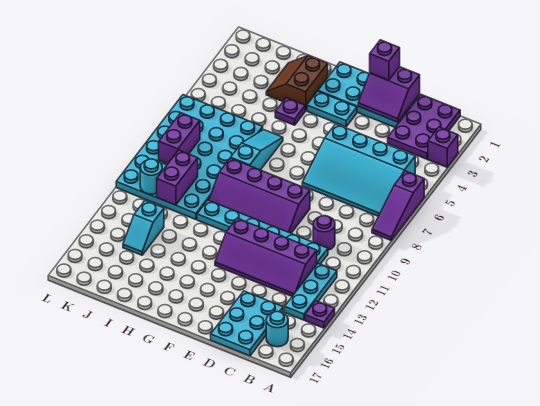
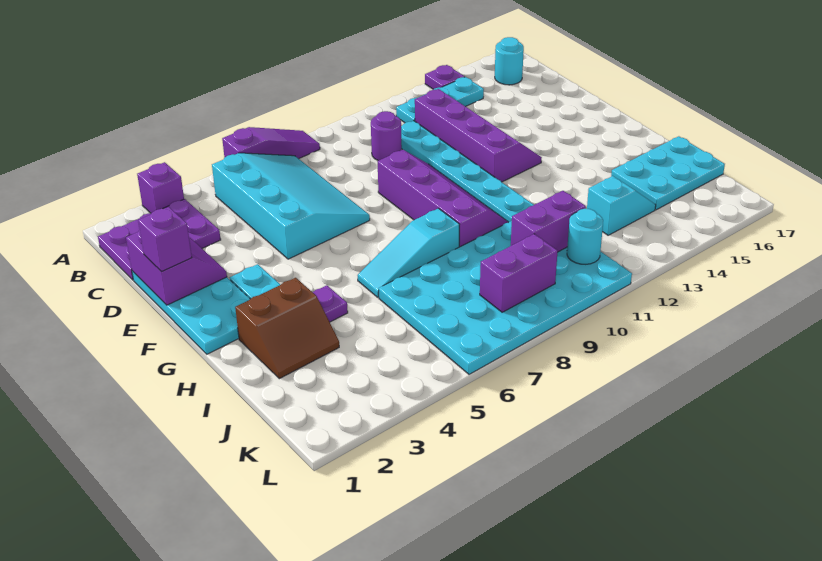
cyan plate C15:D17 level 1 -> cyan plate I15:J17 level 1

